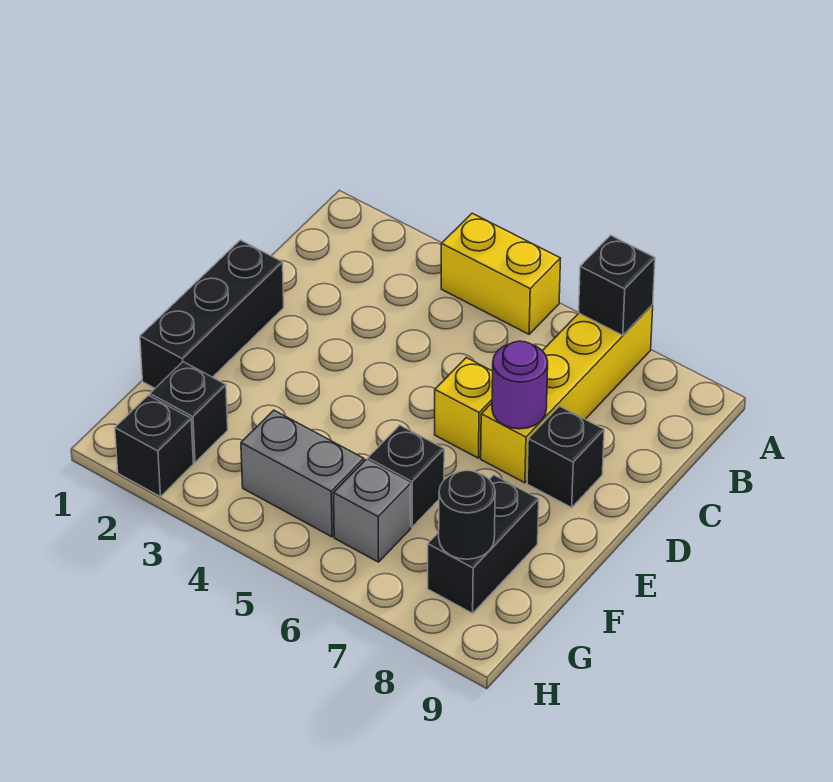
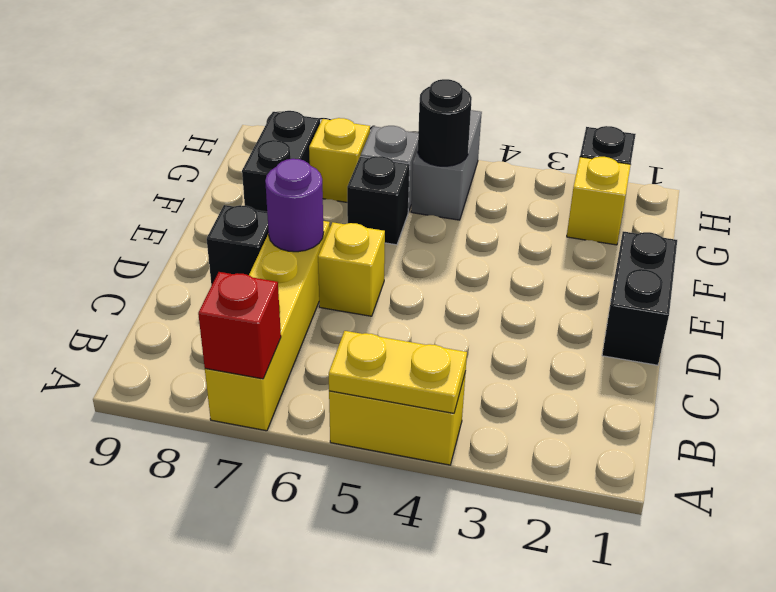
none -> yellow plate A4:A5 level 2
black brick A7 level 2 -> red brick A7 level 2
black brick D1:F1 level 1 -> black brick D1:E1 level 1
black brick G2 level 1 -> yellow brick G2 level 1
grey brick G4:G5 level 1 -> grey brick G5:H5 level 1
none -> yellow brick G7 level 1
black round brick G8 level 2 -> black round brick G5 level 2

